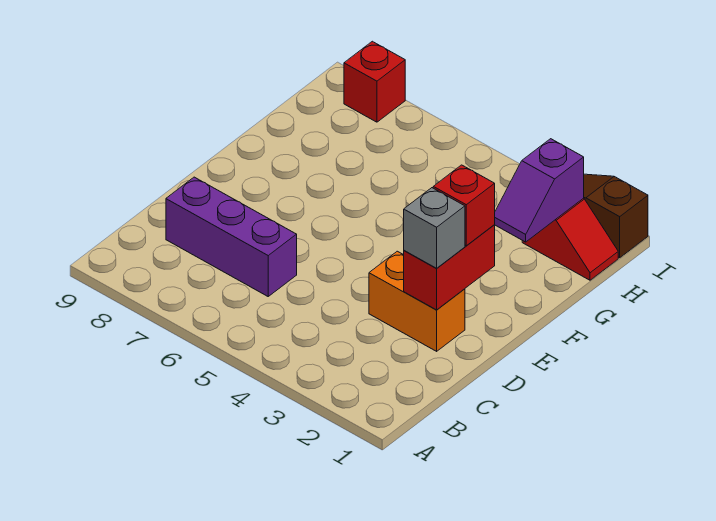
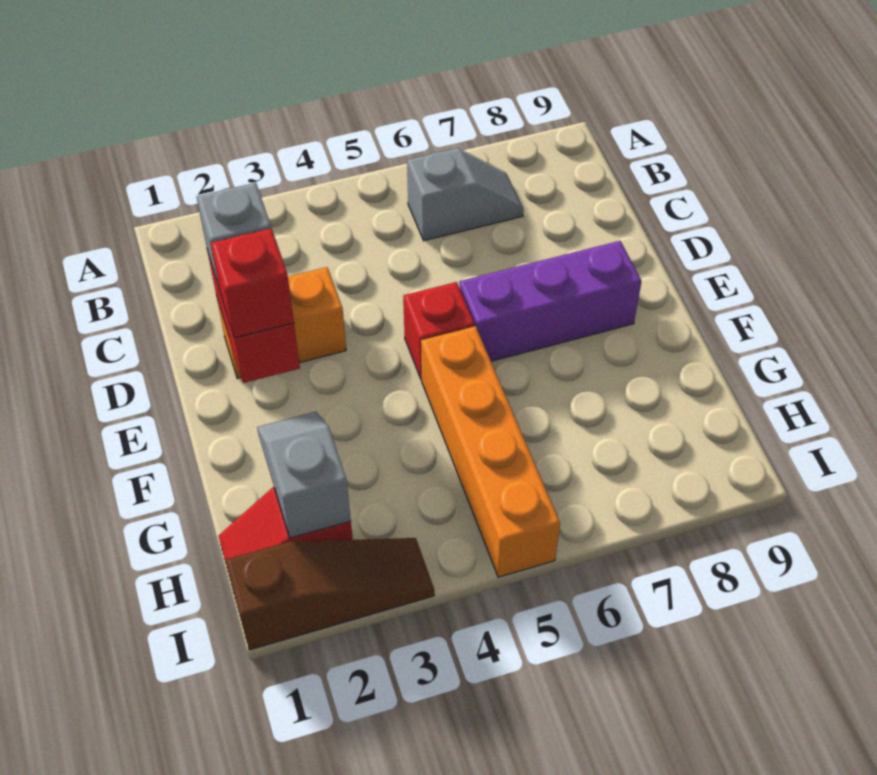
none -> grey slope B6:B7 level 1 top 6
purple brick C6:C8 level 1 -> purple brick E6:E8 level 1
none -> orange brick F5:I5 level 1
purple slope G2:H2 level 2 top H -> grey slope G2:H2 level 2 top H
red brick I8 level 1 -> red brick E5 level 1

